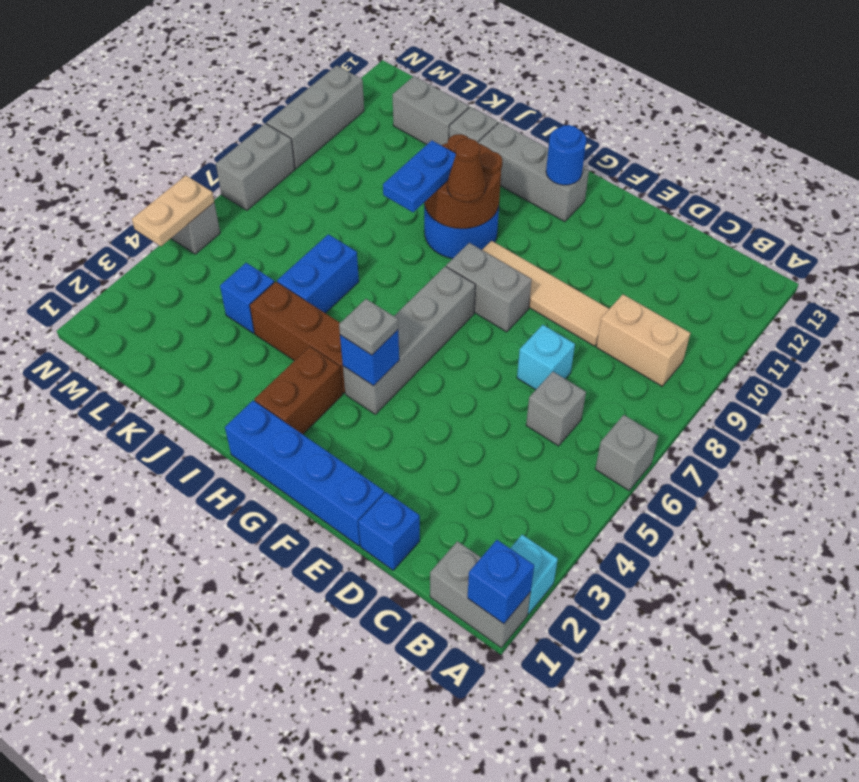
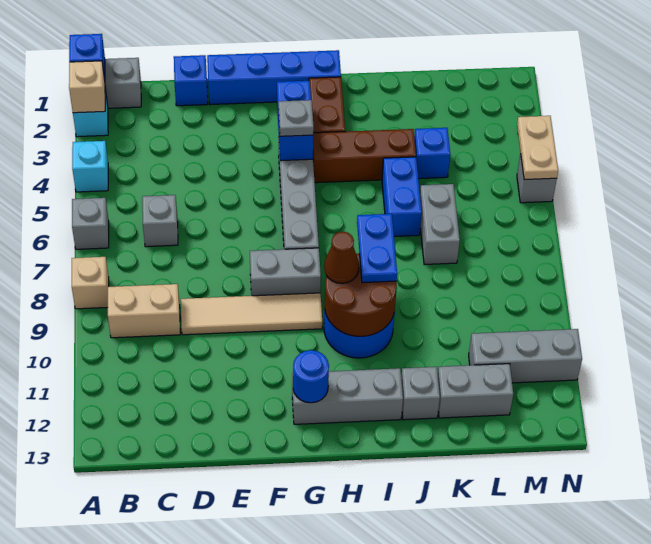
none -> tan brick A2 level 2
none -> tan brick A8 level 1
cyan brick D7 level 1 -> cyan brick A4 level 1
blue brick G4 level 2 -> blue brick G3:G4 level 2
grey brick N7:N8 level 1 -> grey brick K6:K7 level 1
grey brick N9:N11 level 1 -> grey brick L11:N11 level 1

